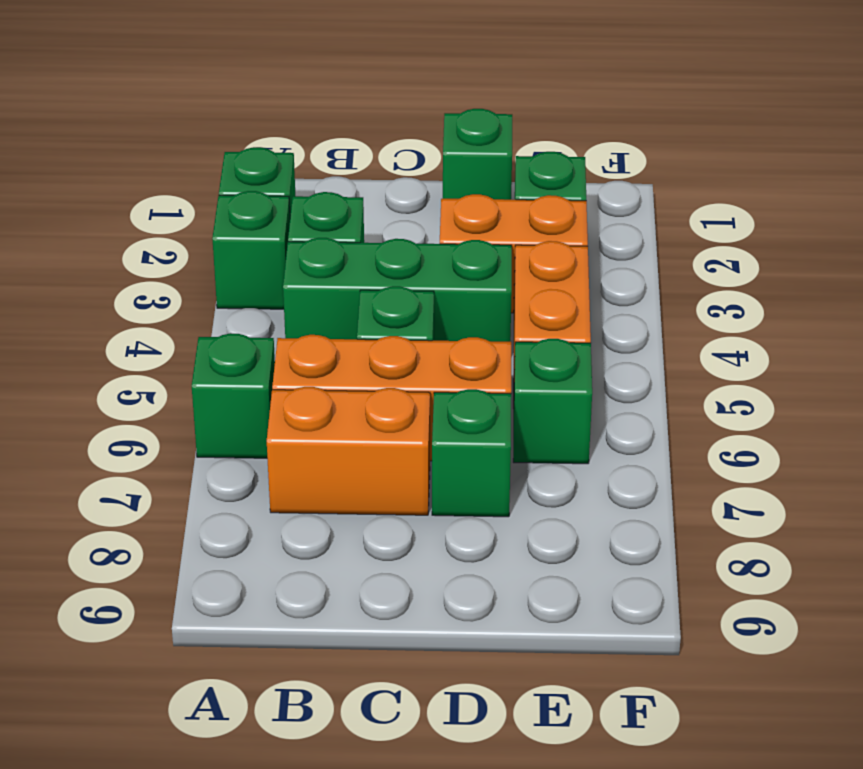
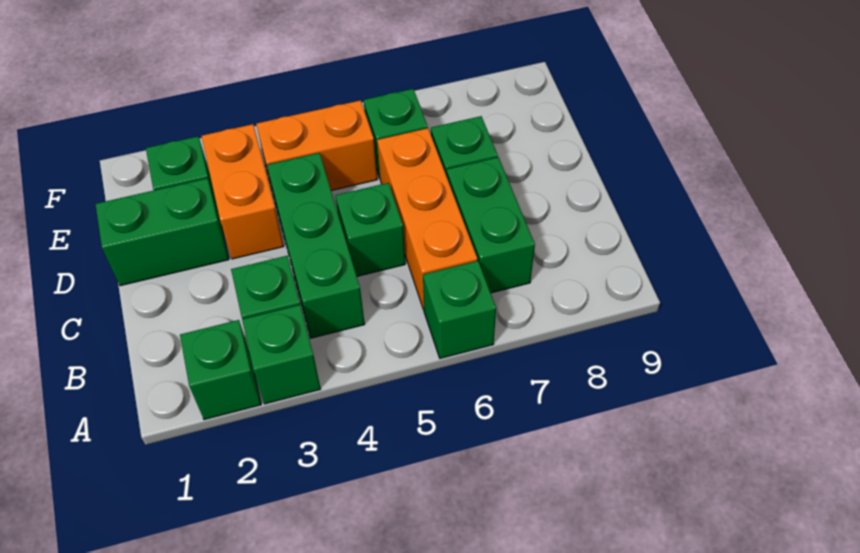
orange brick B7:C7 level 1 -> green brick B7:C7 level 1
green brick D1 level 1 -> green brick D1:D2 level 1

